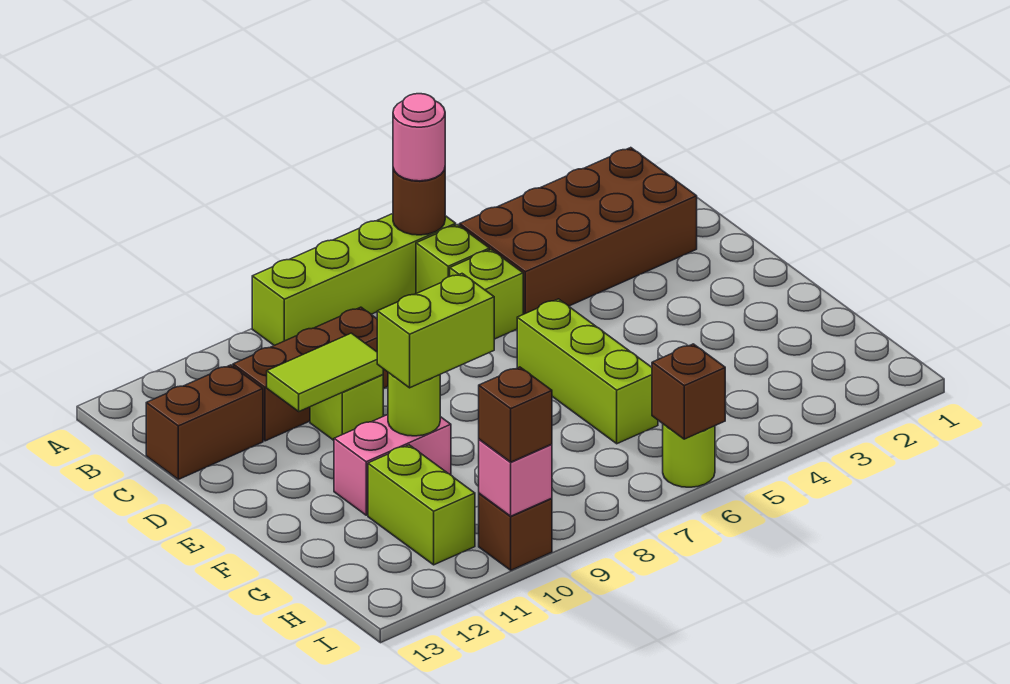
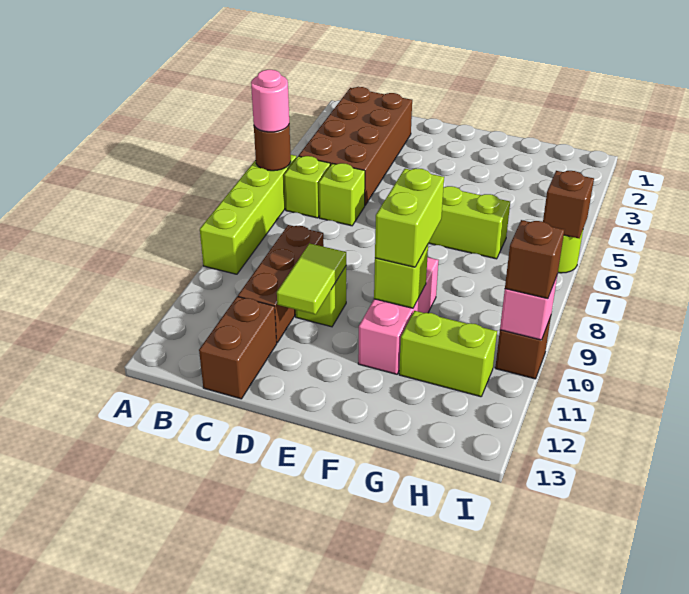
pink brick F10:F11 level 1 -> pink brick F9:F11 level 1
lime round brick F10 level 2 -> lime brick F10 level 2

